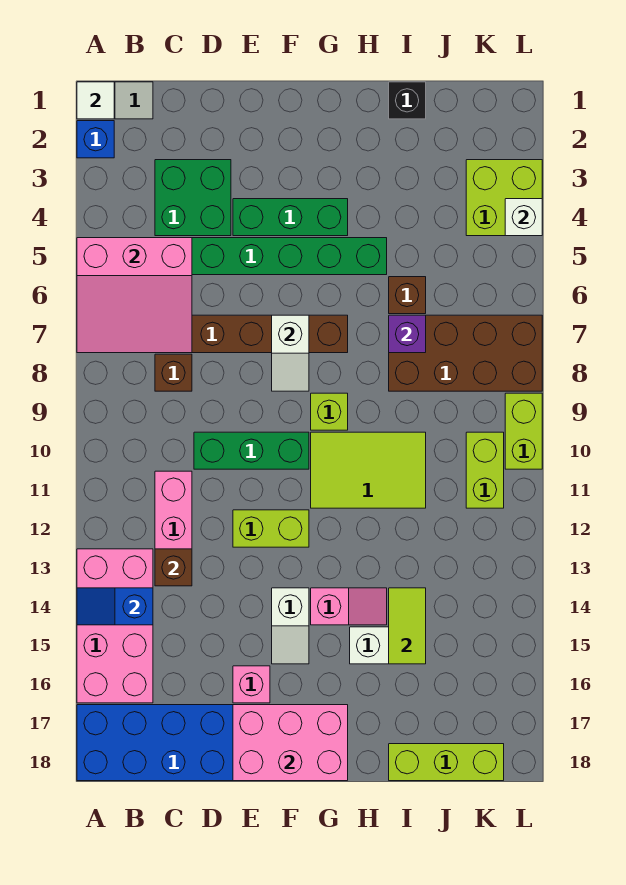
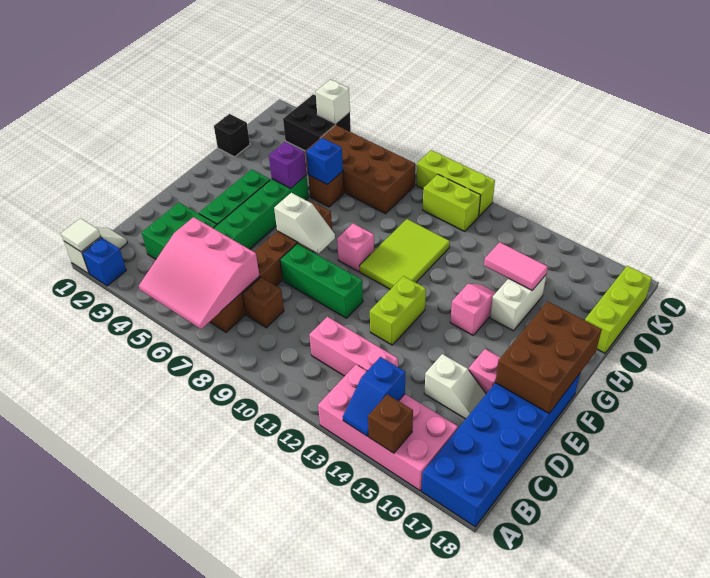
pink slope A5:C7 level 2 top 5 -> pink slope A5:C7 level 2 top C
brown brick C13 level 2 -> brown brick A15 level 2
green brick D10:F10 level 1 -> green brick E8:E10 level 1
pink brick E17:G18 level 2 -> brown brick E17:G18 level 2
white slope F14:F15 level 1 top 14 -> white slope D15:D16 level 1 top 15
lime brick G9 level 1 -> pink brick G9 level 1
none -> blue brick I6 level 2
brown brick I7:L8 level 1 -> brown brick J5:K8 level 1
purple brick I7 level 2 -> purple brick H5 level 2
lime tile I14:I15 level 2 -> pink tile I14:I15 level 2
lime brick K3:L4 level 1 -> black brick K3:L4 level 1
lime brick L9:L10 level 1 -> lime brick L9:L11 level 1

